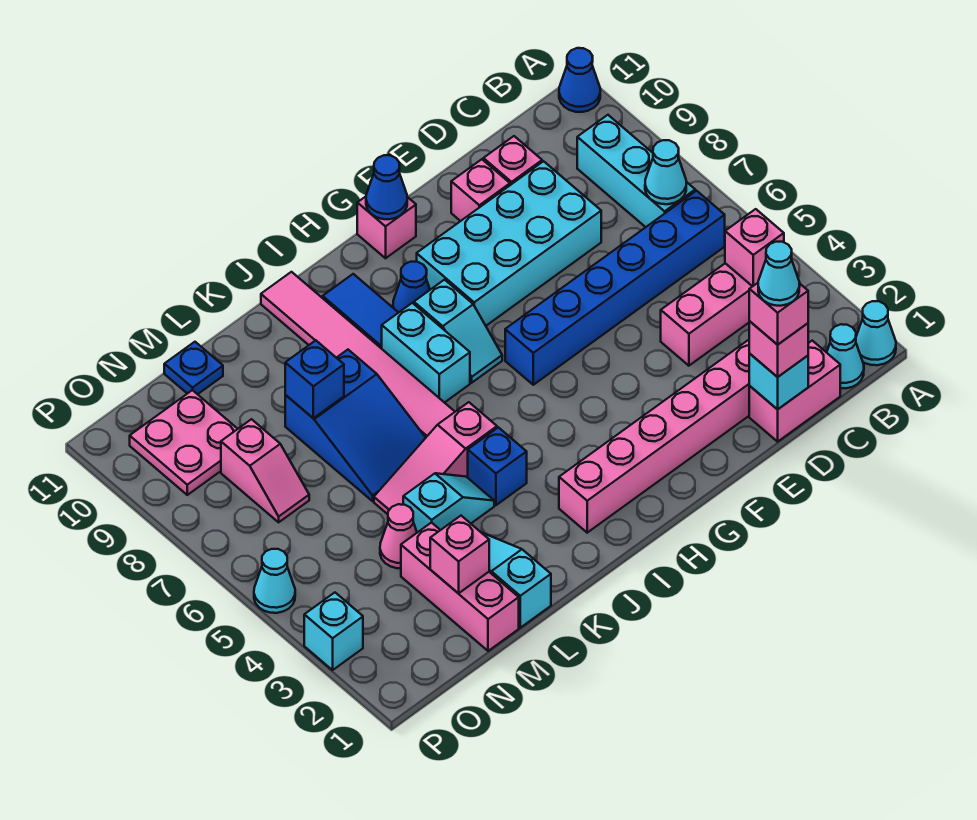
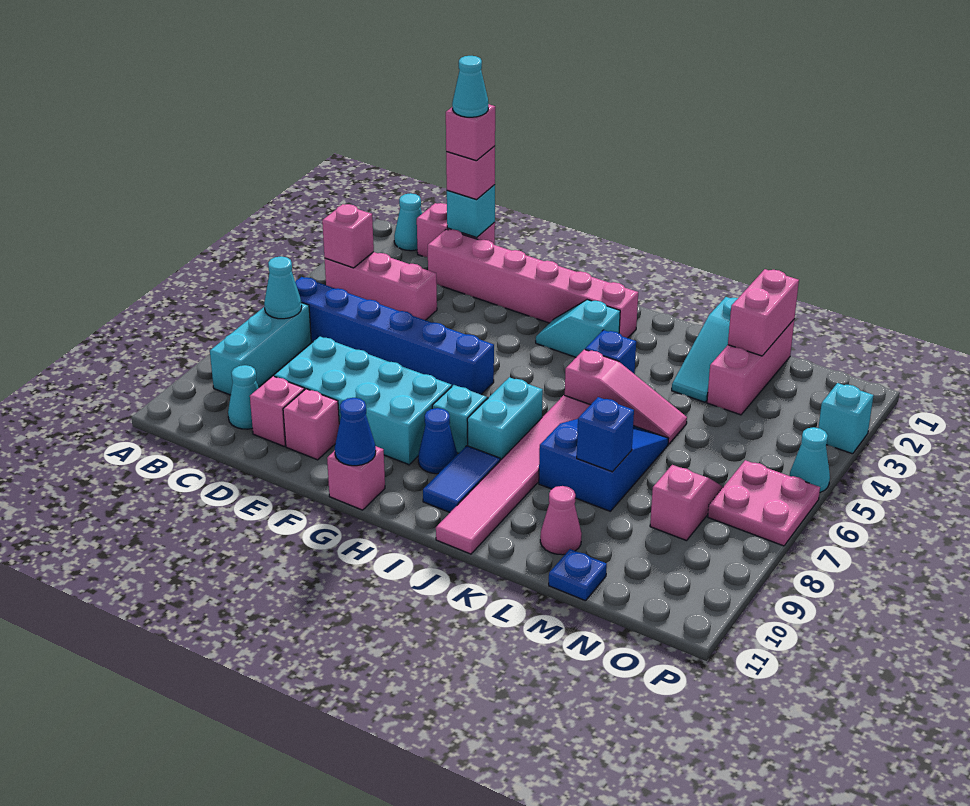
cyan cone A1 level 1 -> cyan cone C10 level 1
blue cone A11 level 1 -> none
cyan slope K4:L4 level 1 top L -> cyan slope H3:I3 level 1 top I
pink brick M2 level 2 -> pink brick M1:M2 level 2
pink cone M4 level 1 -> pink cone L10 level 1
pink plate N9:O10 level 1 -> pink plate O6:P7 level 1

